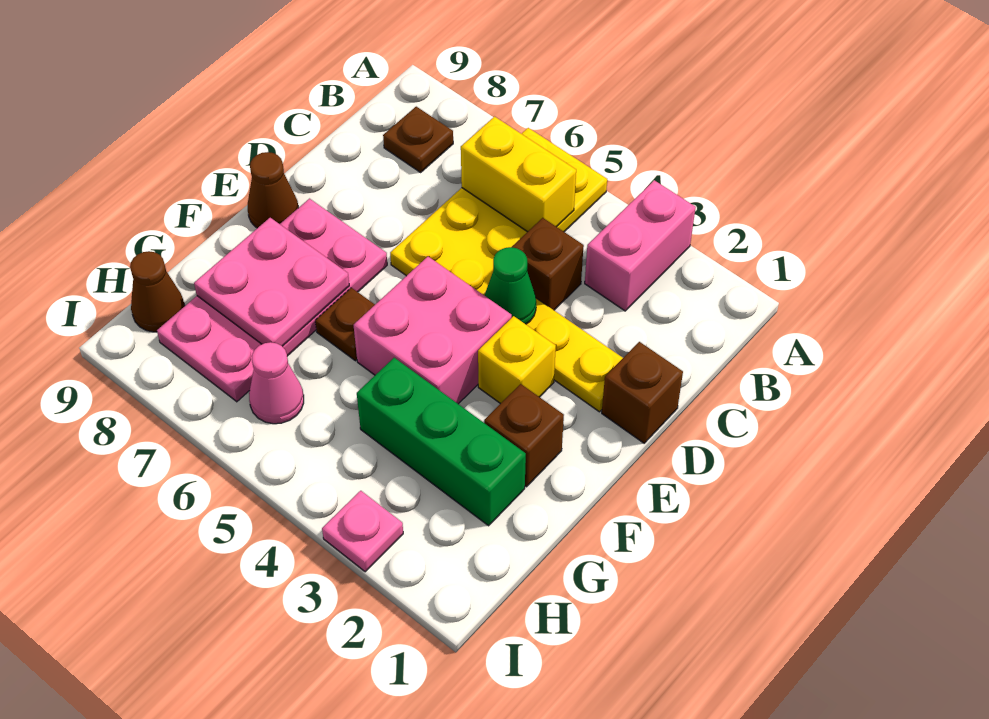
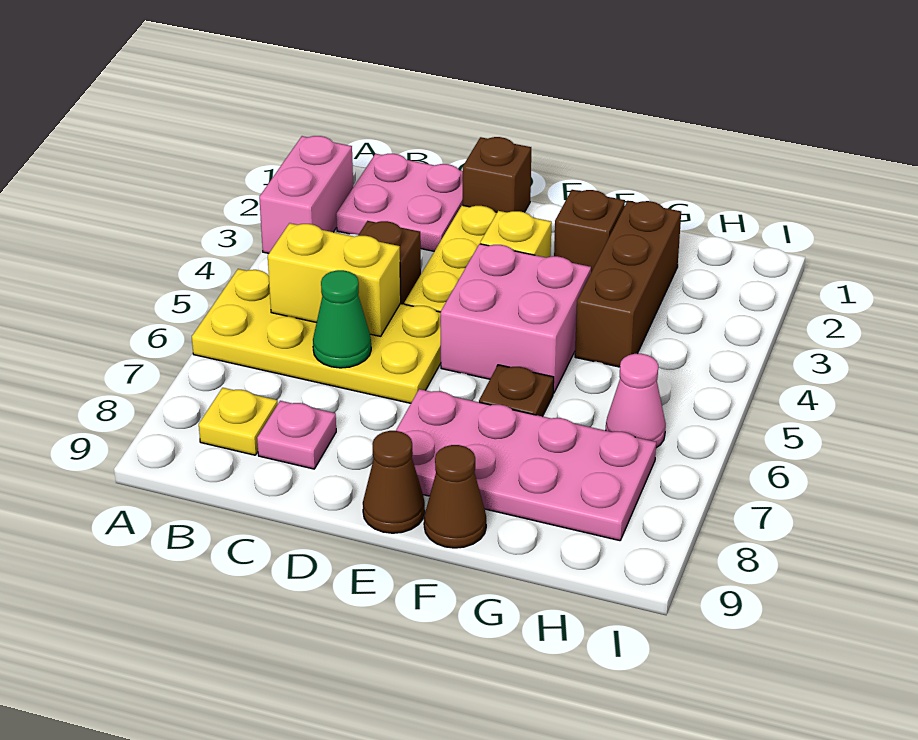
pink brick A3:B3 level 1 -> pink brick A2:A3 level 1
yellow brick B5:B6 level 2 -> yellow brick B5:C5 level 2
brown plate B8 level 1 -> yellow plate B8 level 1
green cone D4 level 2 -> green cone C6 level 2
pink plate F7:G8 level 2 -> pink plate B1:C2 level 1
green brick G2:G4 level 1 -> brown brick G2:G4 level 1
brown cone H9 level 1 -> brown cone F9 level 1
pink plate I3 level 1 -> pink plate C8 level 1

